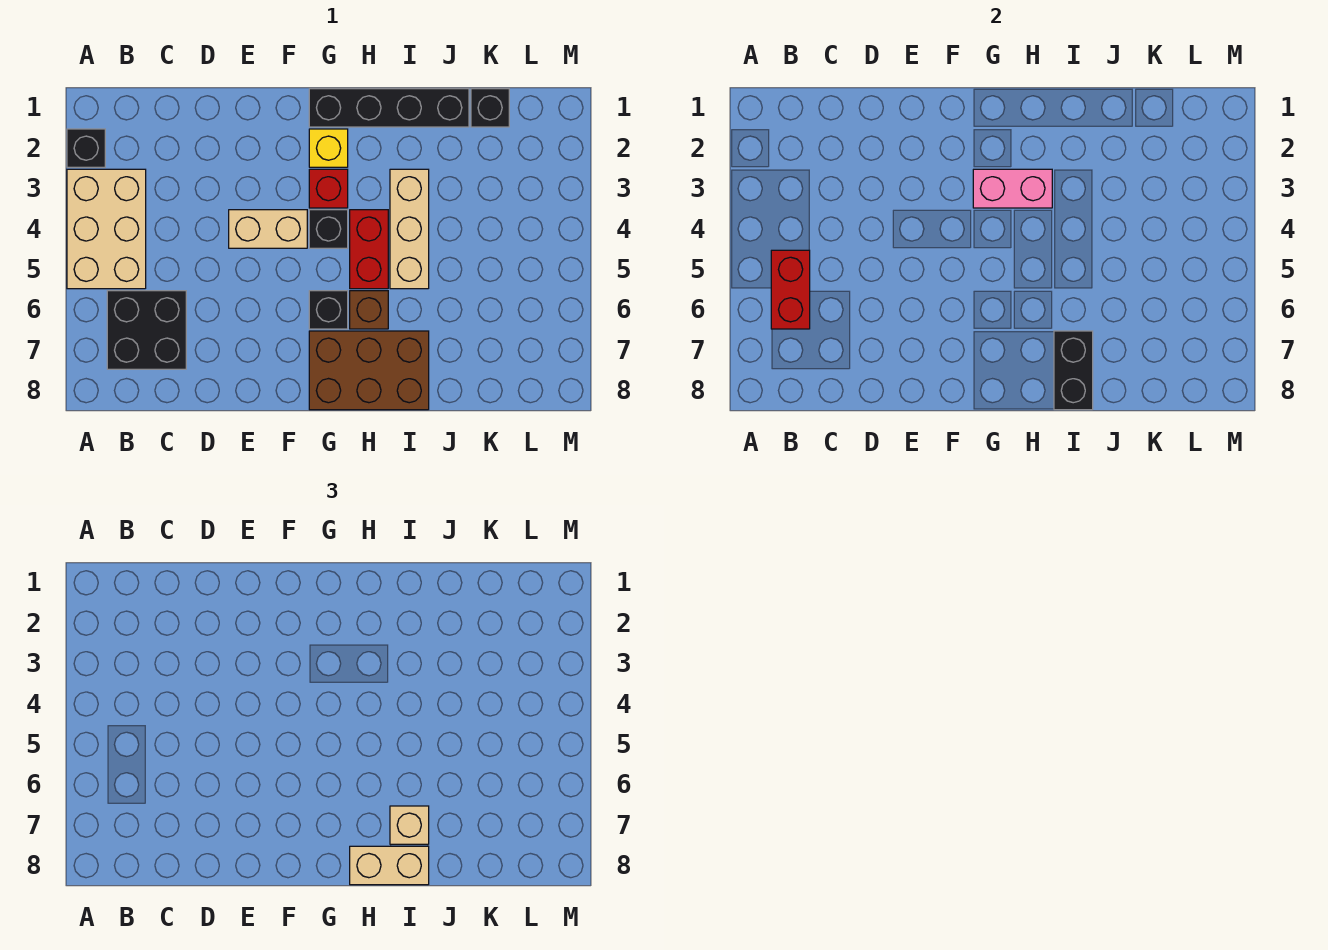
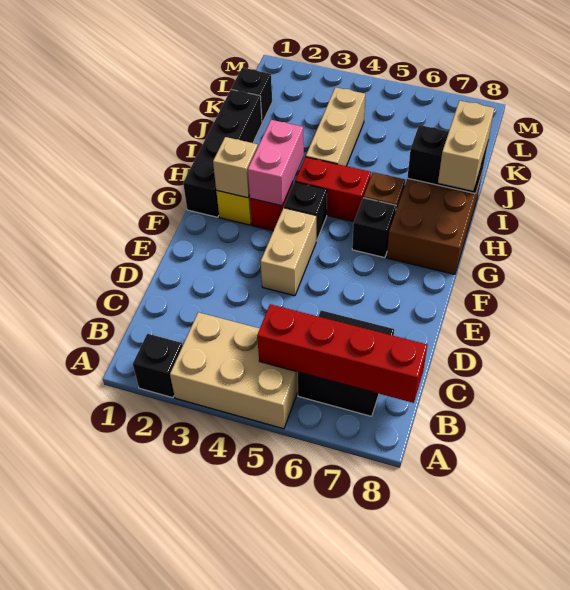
red brick B5:B6 level 2 -> red brick B5:B8 level 2
tan brick I3:I5 level 1 -> tan brick I4:K4 level 1
tan brick I7 level 3 -> tan brick G2 level 2

